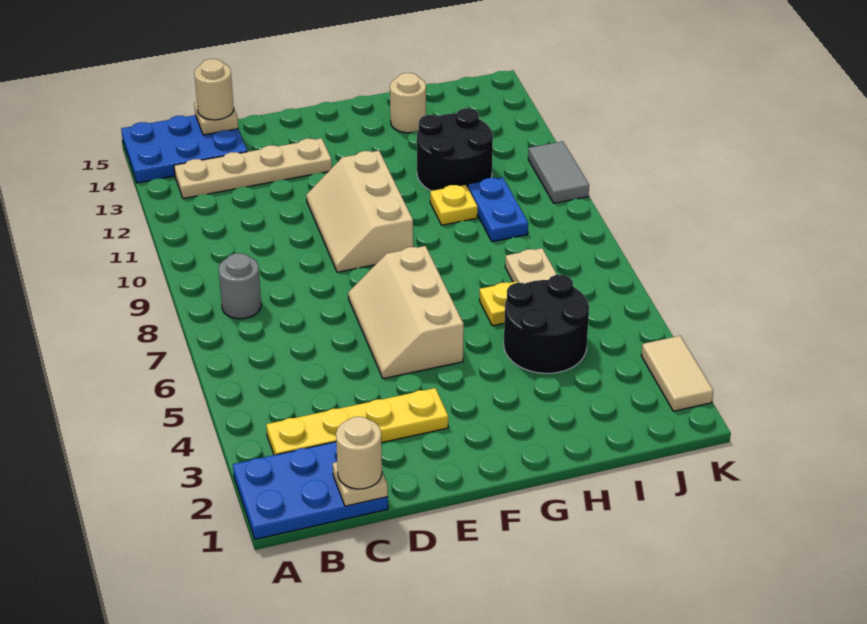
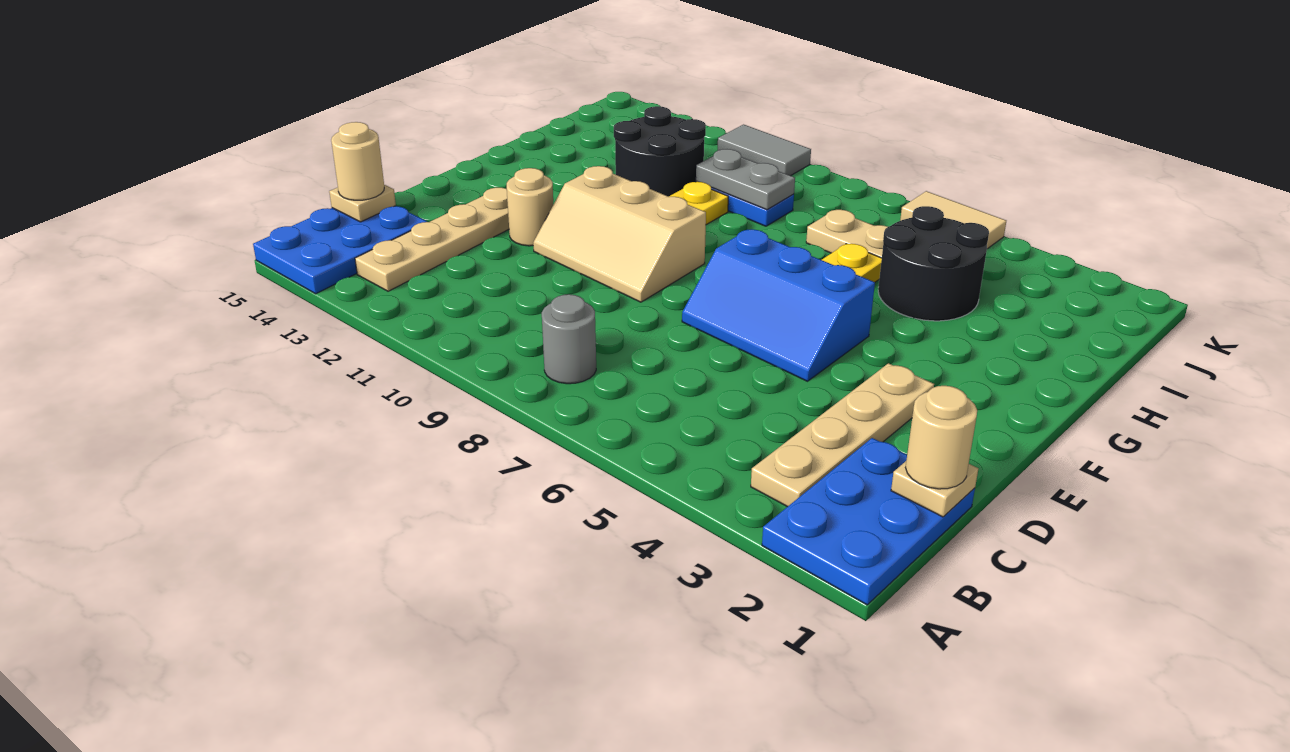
yellow plate B3:E3 level 1 -> tan plate B3:E3 level 1
tan slope E5:F7 level 1 top F -> blue slope E5:F7 level 1 top F
tan round brick H14 level 1 -> tan round brick E12 level 1
none -> grey plate I9:I10 level 2
tan tile K2:K3 level 1 -> tan tile K5:K6 level 1

